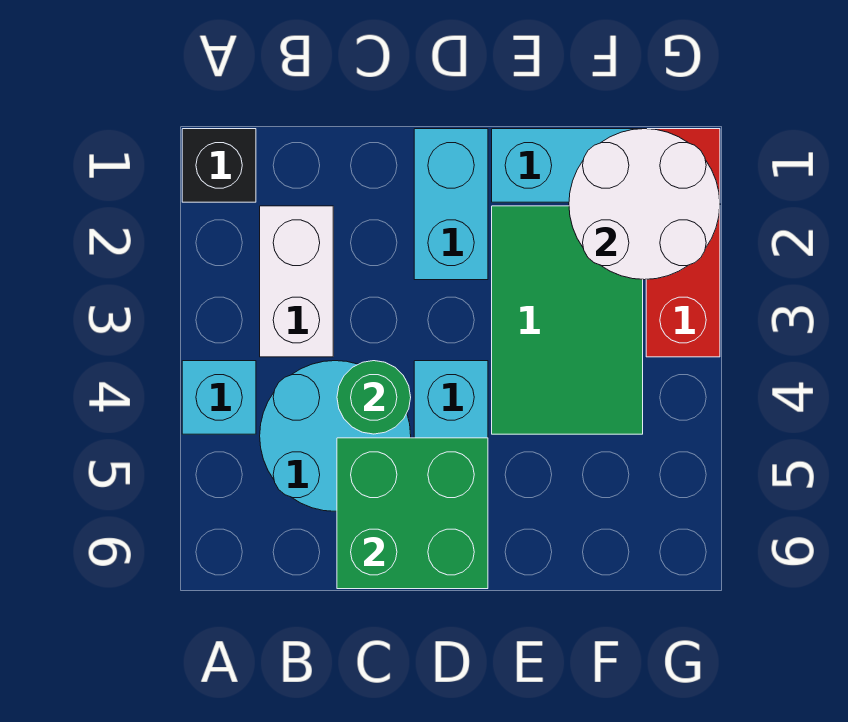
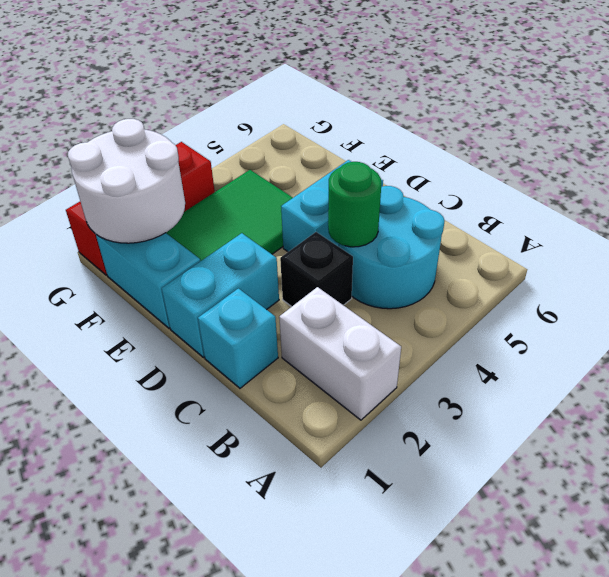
black brick A1 level 1 -> black brick C3 level 1
cyan brick A4 level 1 -> cyan brick C1 level 1
white brick B2:B3 level 1 -> white brick A2:B2 level 1
green brick C5:D6 level 2 -> none

